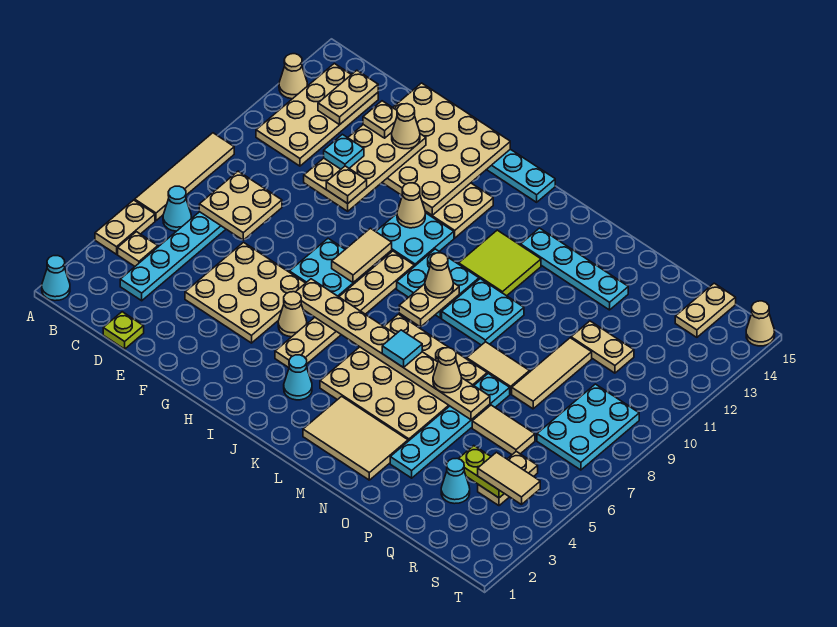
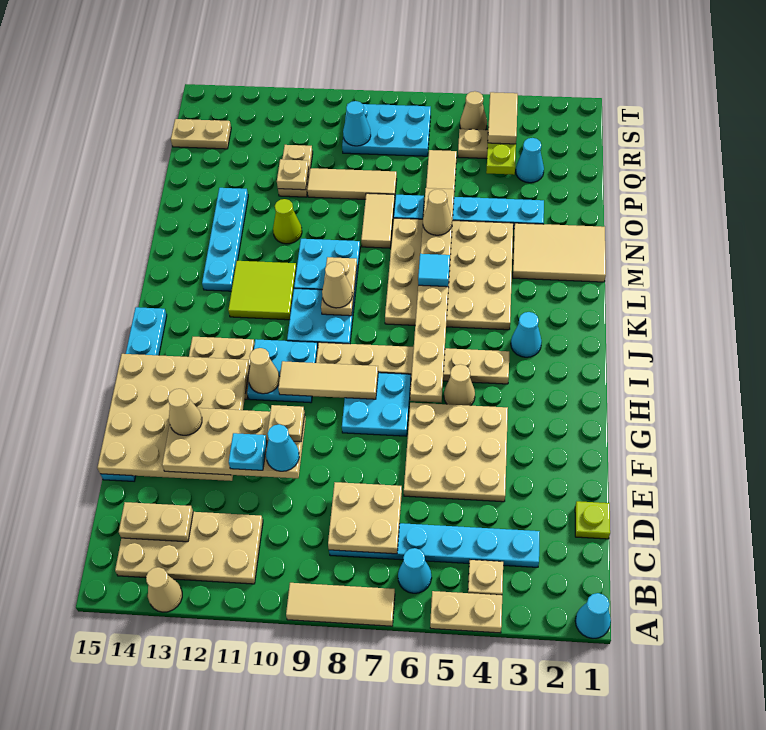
tan tile A6:A9 level 1 -> tan tile A7:A9 level 1
none -> cyan cone E10 level 4
tan plate E13 level 4 -> tan plate P11 level 2
tan tile H8:H9 level 2 -> tan tile H8:H10 level 2
tan plate K8:K9 level 2 -> tan plate K9:L9 level 2
tan tile L2:N3 level 1 -> tan tile M1:N3 level 1
none -> lime cone N11 level 1
none -> cyan cone R9 level 2
tan cone T15 level 1 -> tan cone S5 level 1

